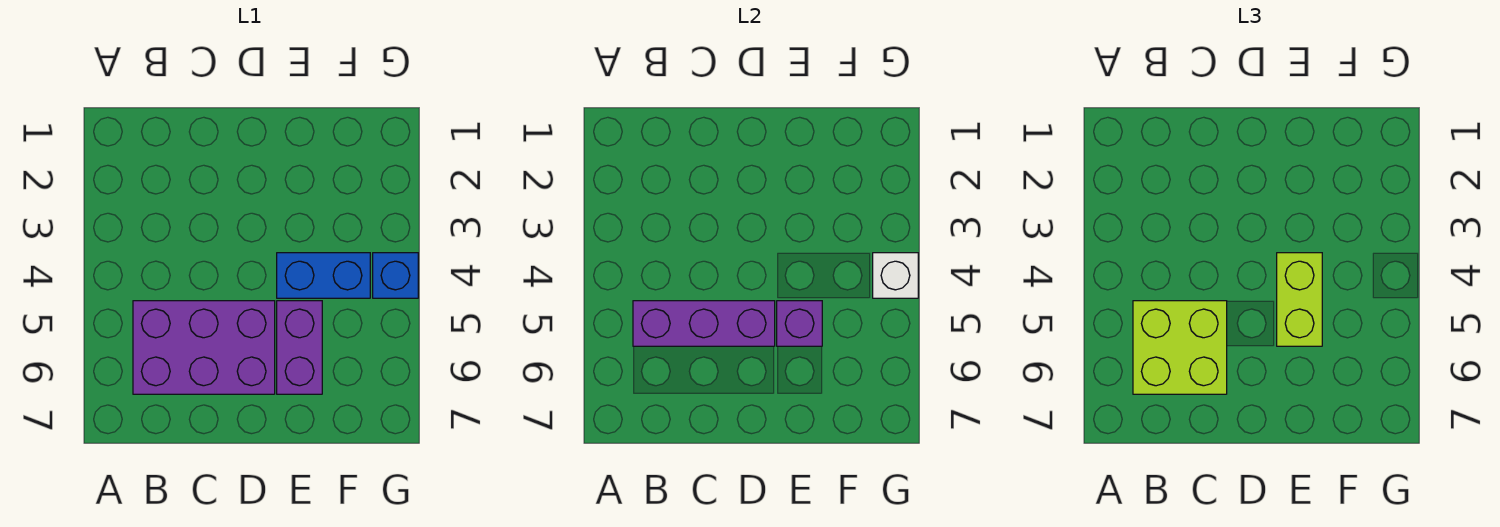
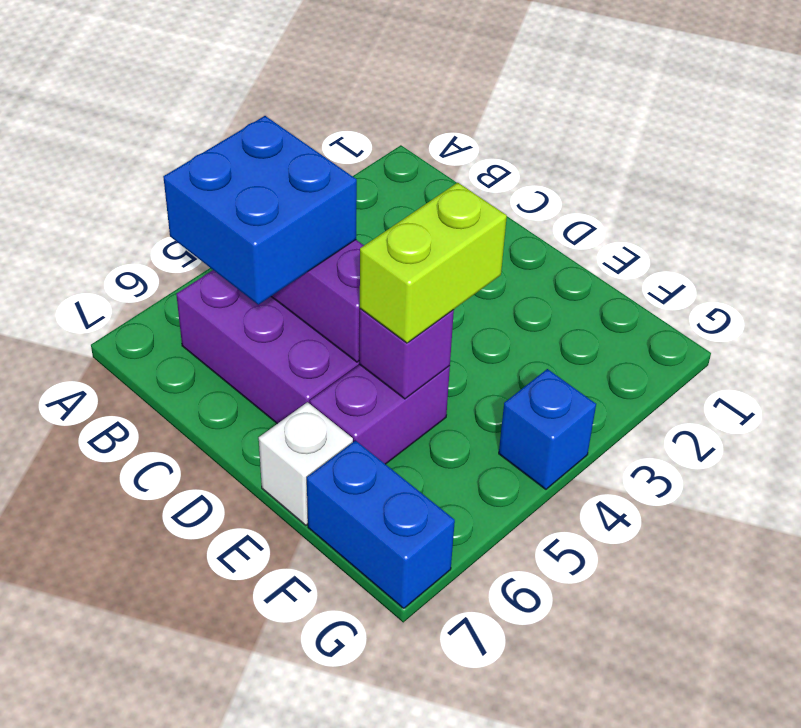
lime brick B5:C6 level 3 -> blue brick B5:C6 level 3
blue brick E4:F4 level 1 -> blue brick F7:G7 level 1
white brick G4 level 2 -> white brick E7 level 1

